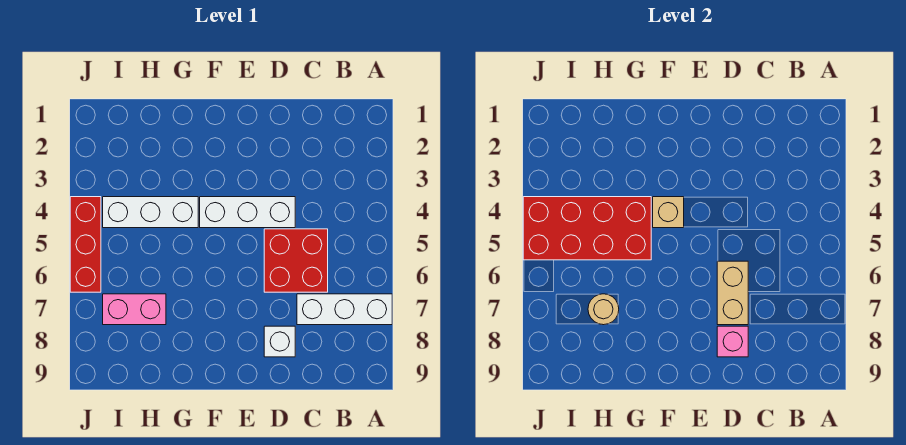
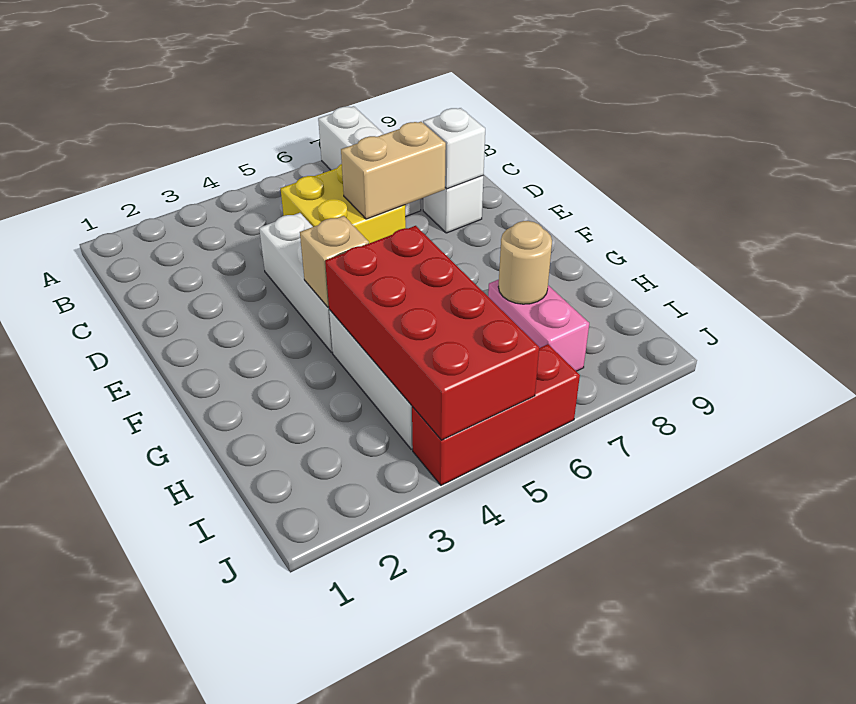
red brick C5:D6 level 1 -> yellow brick C5:D6 level 1
pink brick D8 level 2 -> white brick D8 level 2

